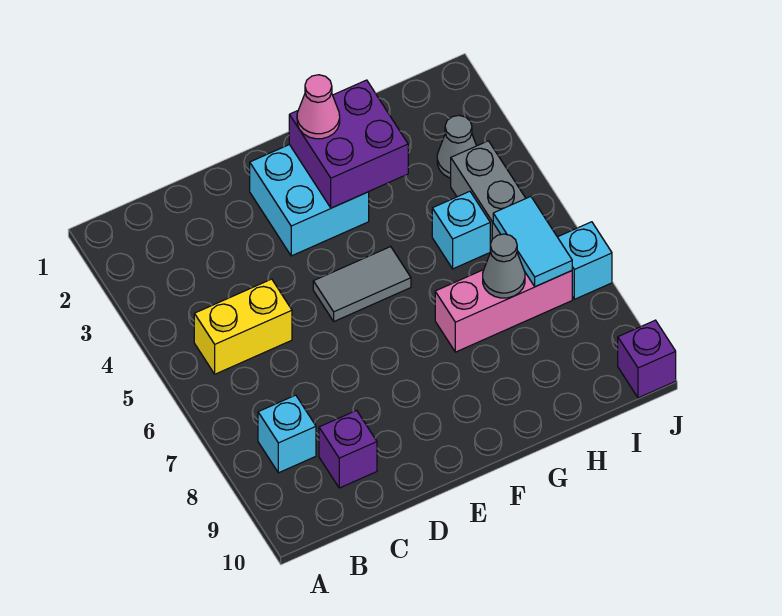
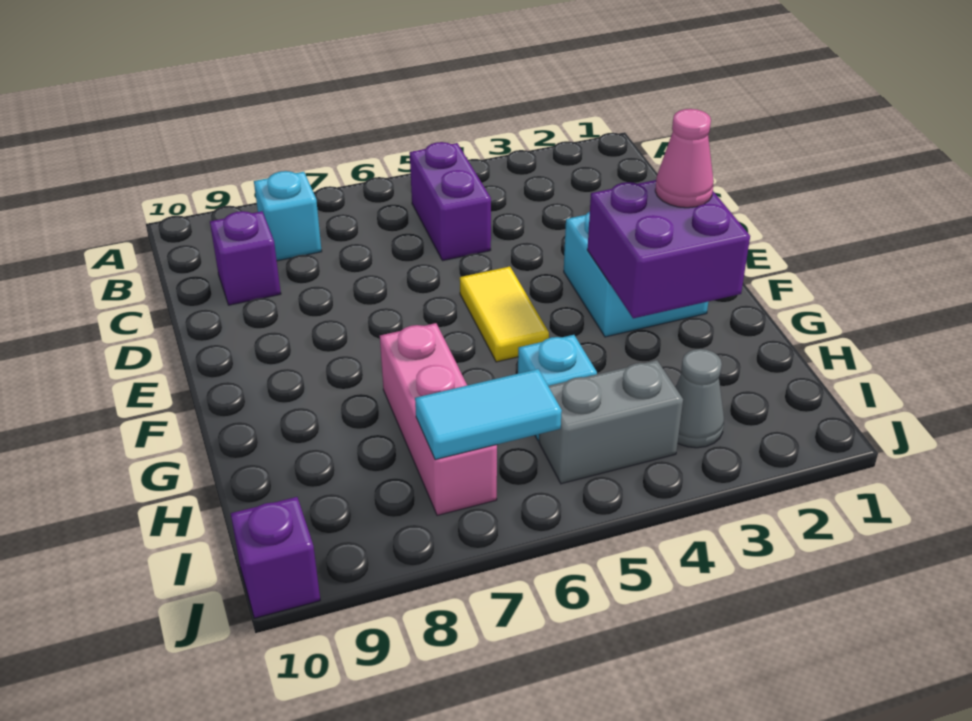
yellow brick B5:C5 level 1 -> purple brick B5:C5 level 1
grey tile E5:F5 level 1 -> yellow tile E5:F5 level 1
grey cone H7 level 2 -> none
cyan brick J7 level 1 -> none

